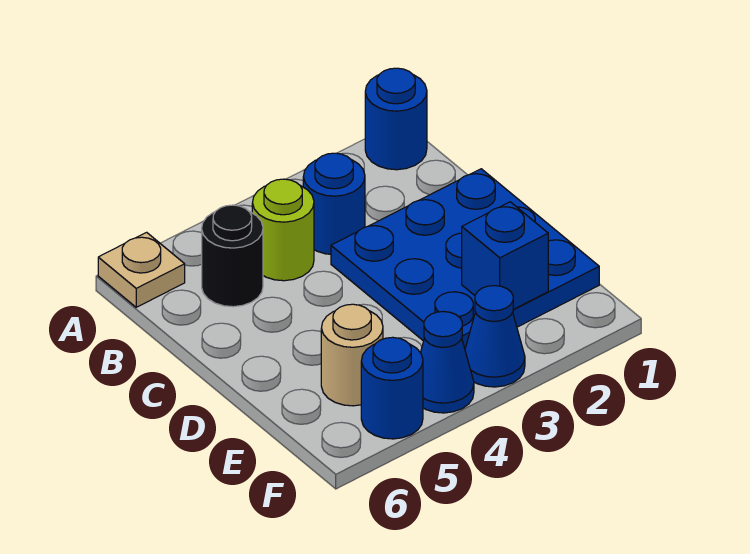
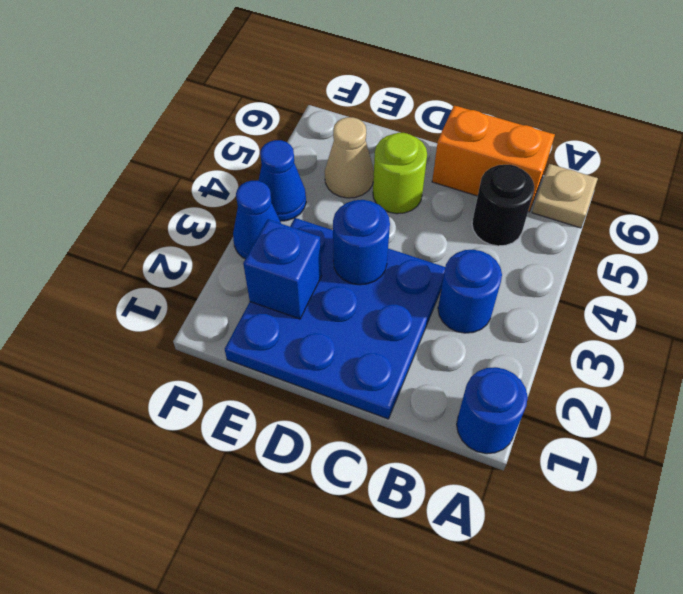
lime round brick B4 level 1 -> lime round brick D5 level 1
none -> orange brick B6:C6 level 1
tan round brick E5 level 1 -> tan cone E5 level 1
blue round brick F5 level 1 -> blue round brick D3 level 2

